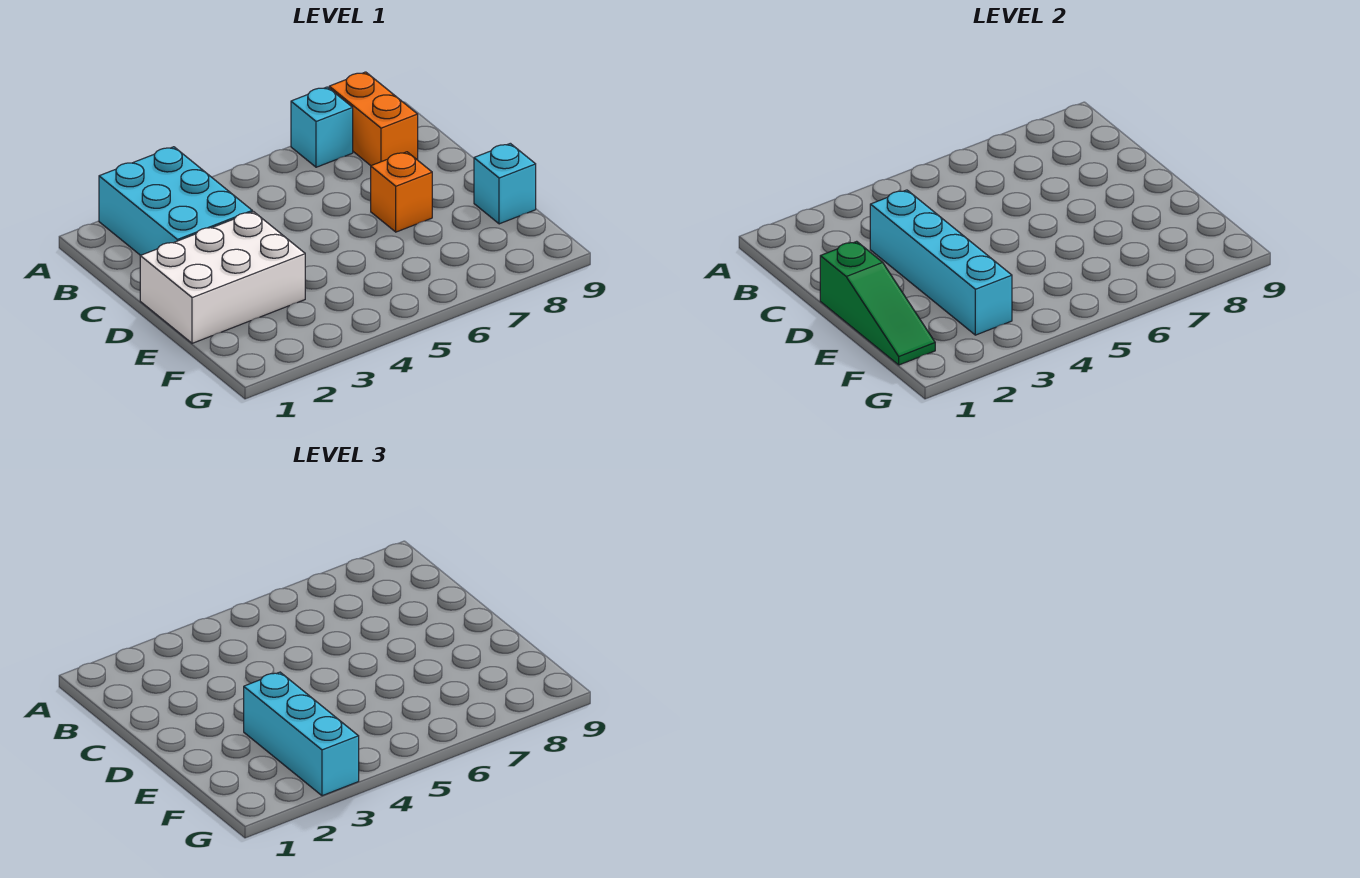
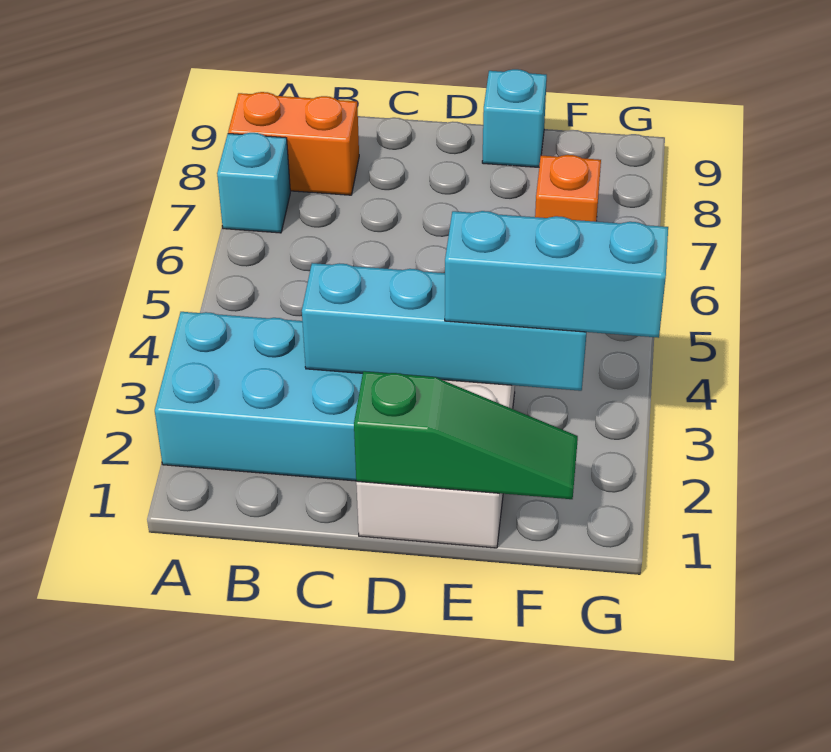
orange brick D7 level 1 -> orange brick F7 level 1

